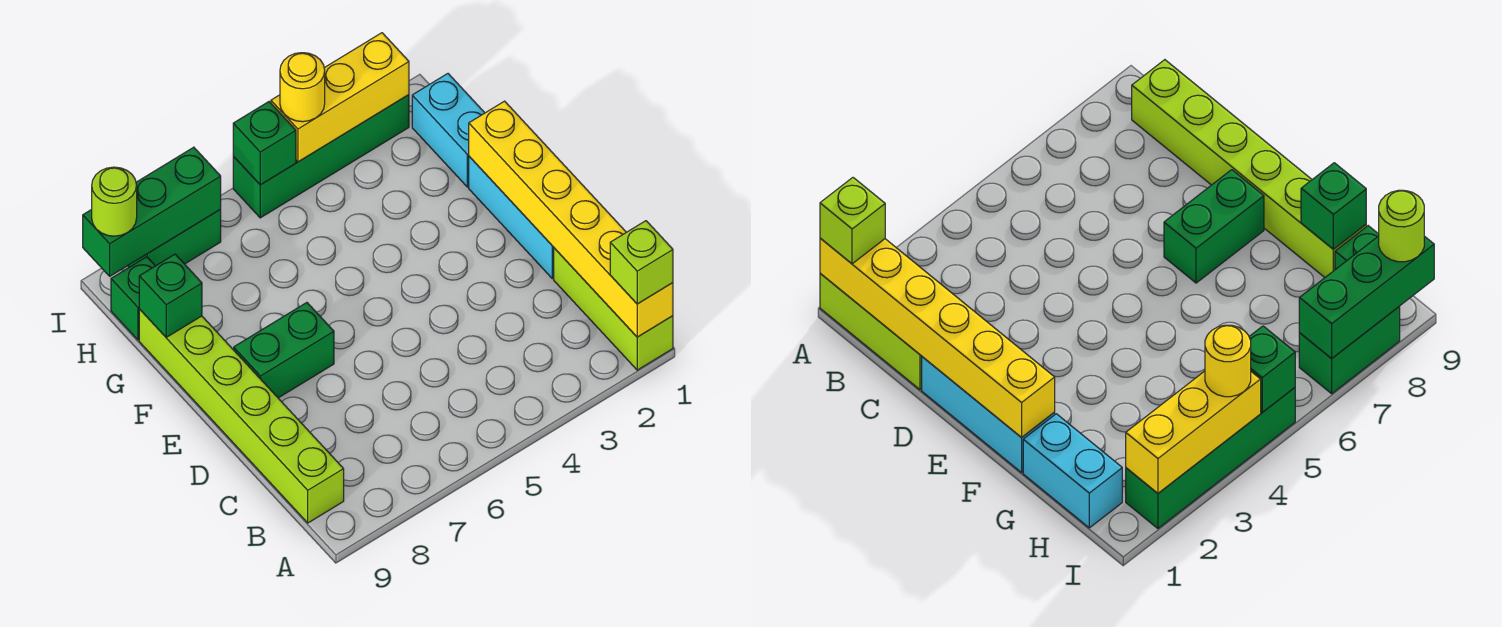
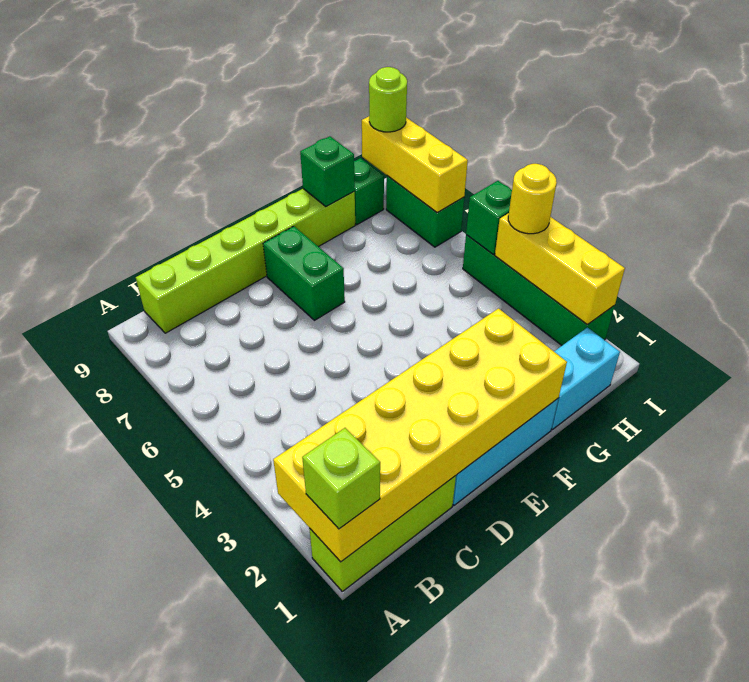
yellow brick A1:F1 level 2 -> yellow brick A1:F2 level 2
green brick I7:I9 level 2 -> yellow brick I7:I9 level 2

